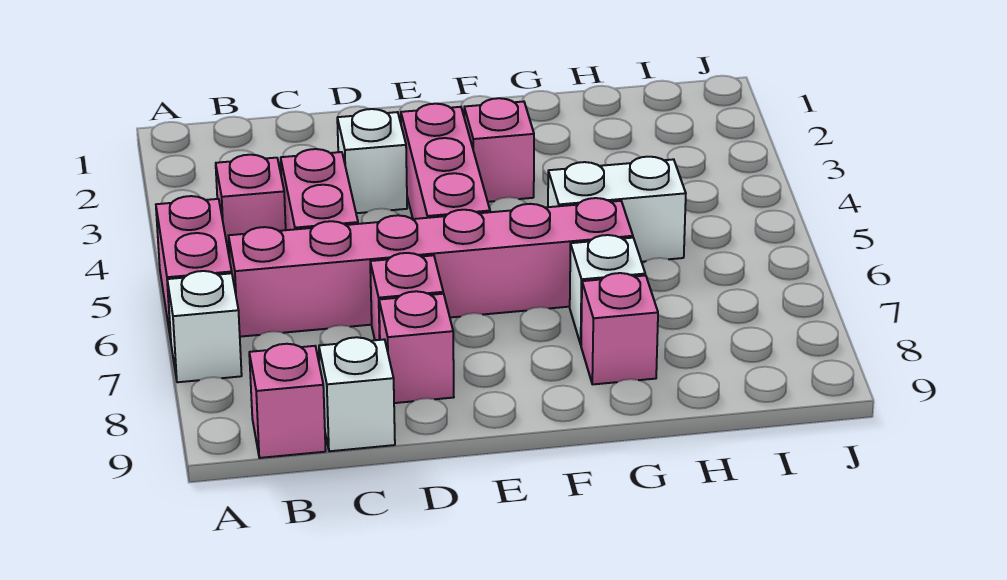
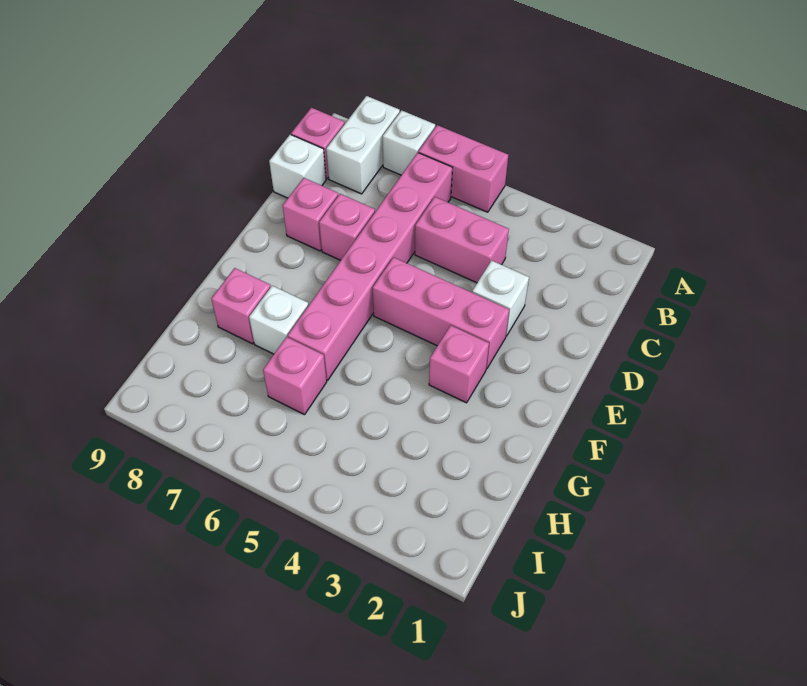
pink brick B4 level 1 -> pink brick H6 level 1
white brick G5:H5 level 1 -> white brick A8:B8 level 1

